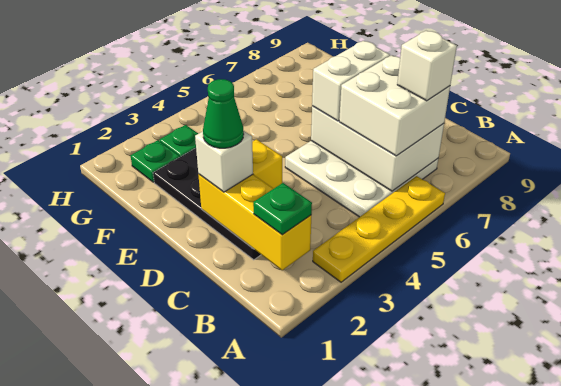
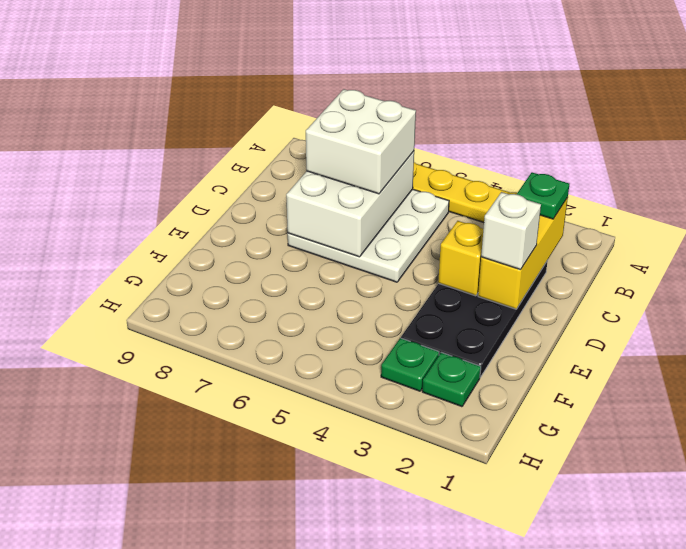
white brick B7 level 4 -> none
green cone D2 level 4 -> none
white brick D6:D7 level 3 -> none

